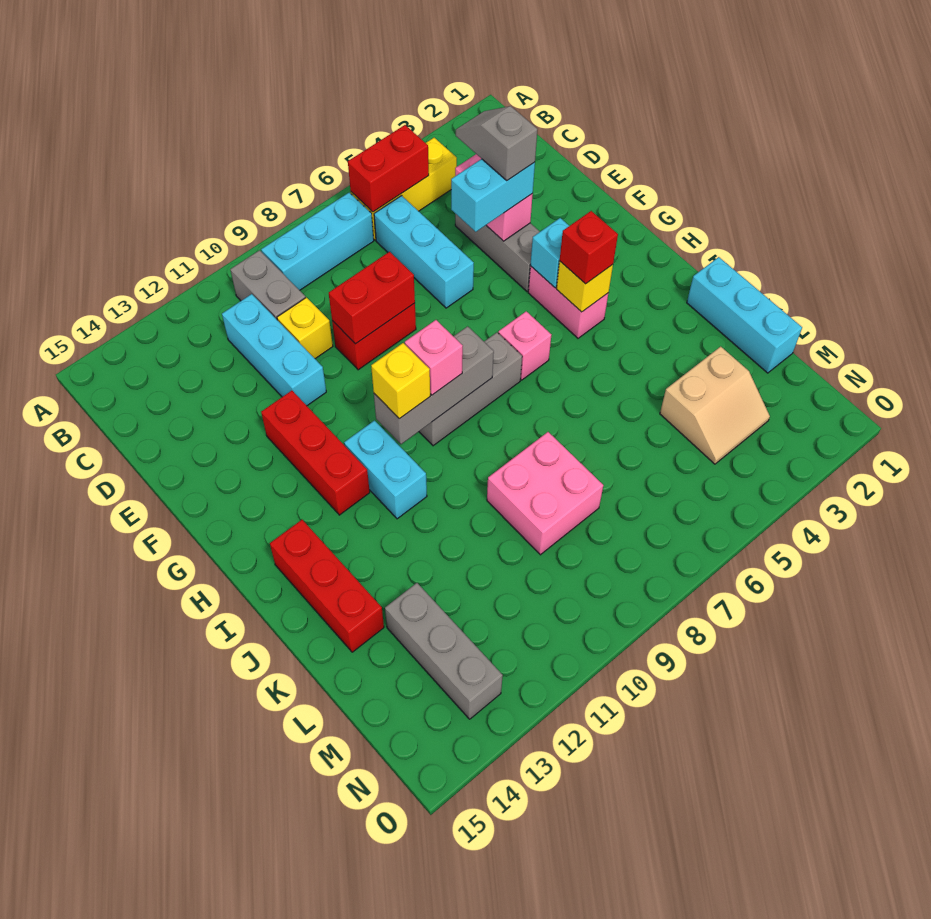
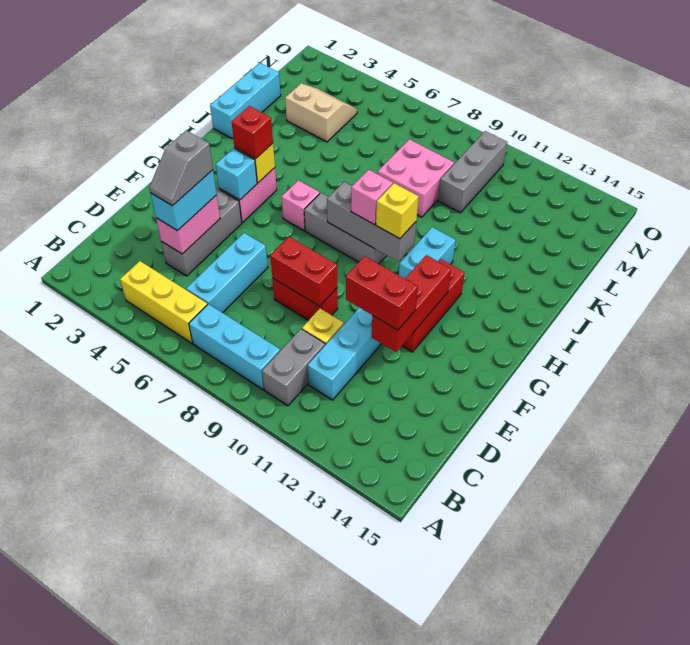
red brick B5:B6 level 2 -> red brick E11:E12 level 3
cyan brick E4:E5 level 3 -> cyan brick D4:E4 level 3
red brick I14:K14 level 1 -> red brick E12:G12 level 2
grey brick L13:N13 level 1 -> grey brick L10:N10 level 1

